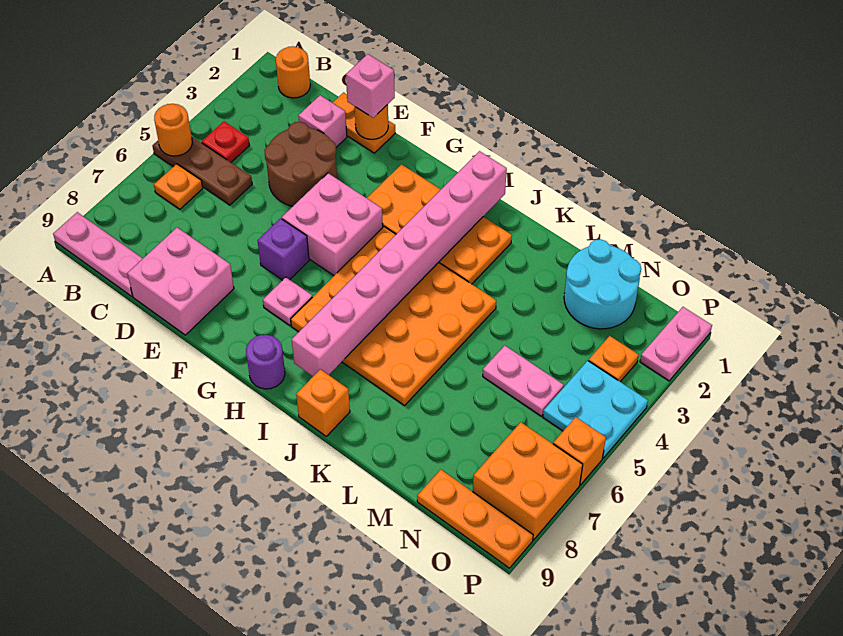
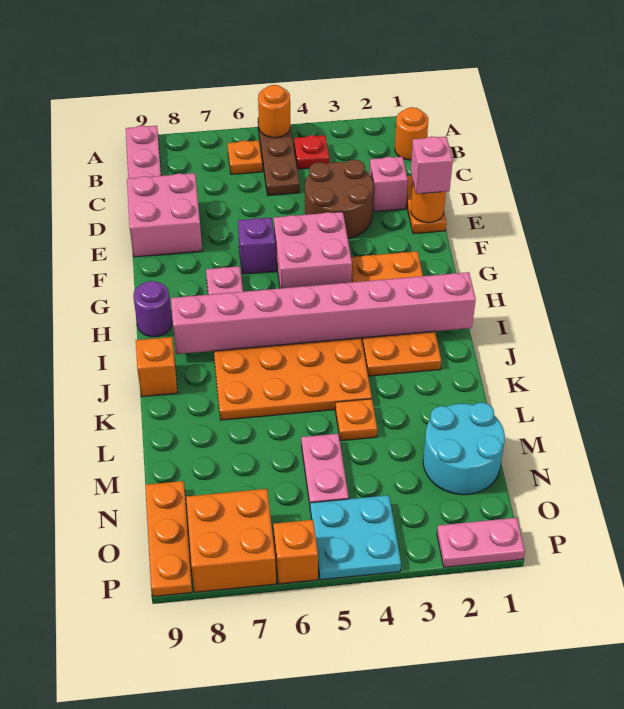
orange plate O3 level 1 -> orange plate L4 level 1

